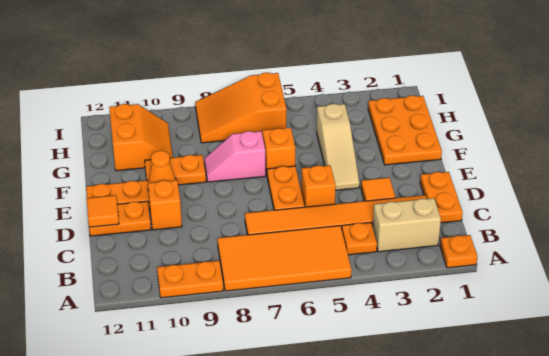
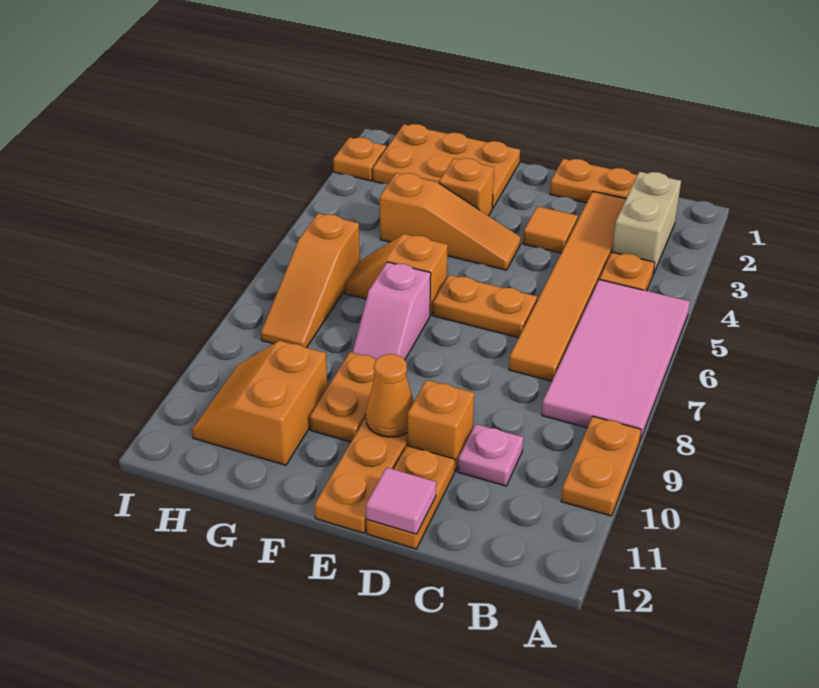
orange plate A1 level 1 -> orange plate I2 level 1
orange tile A5:B8 level 1 -> pink tile A5:B8 level 1
none -> pink plate C10 level 1
orange brick D5 level 1 -> orange brick F3 level 1
orange tile D12 level 2 -> pink tile D12 level 2
tan slope E4:G4 level 1 top G -> orange slope E4:G4 level 1 top G
orange slope G10:H11 level 1 top 11 -> orange slope G10:H11 level 1 top G
orange slope H6:I8 level 1 top 6 -> orange slope H6:H8 level 1 top 6

